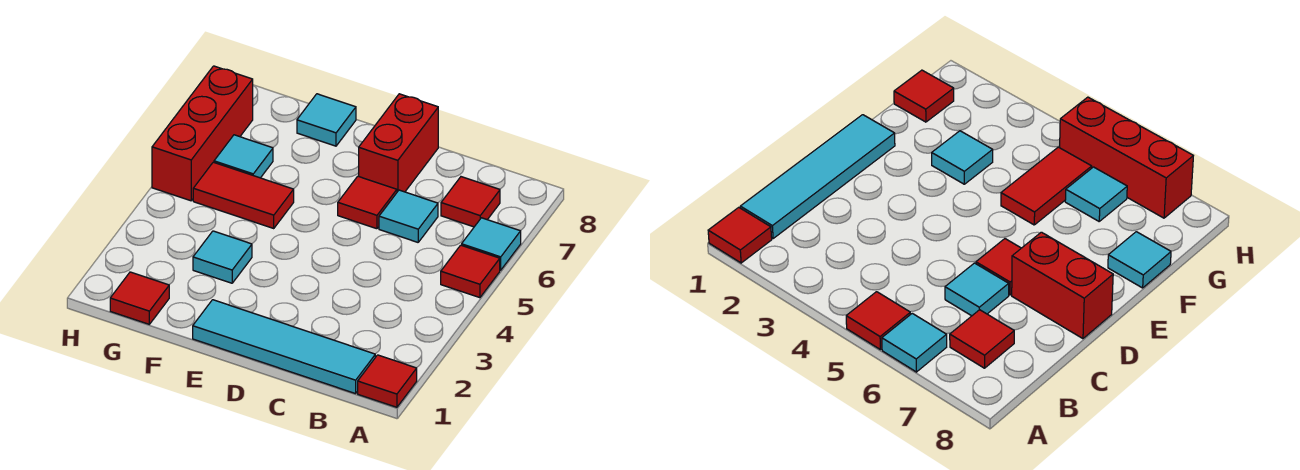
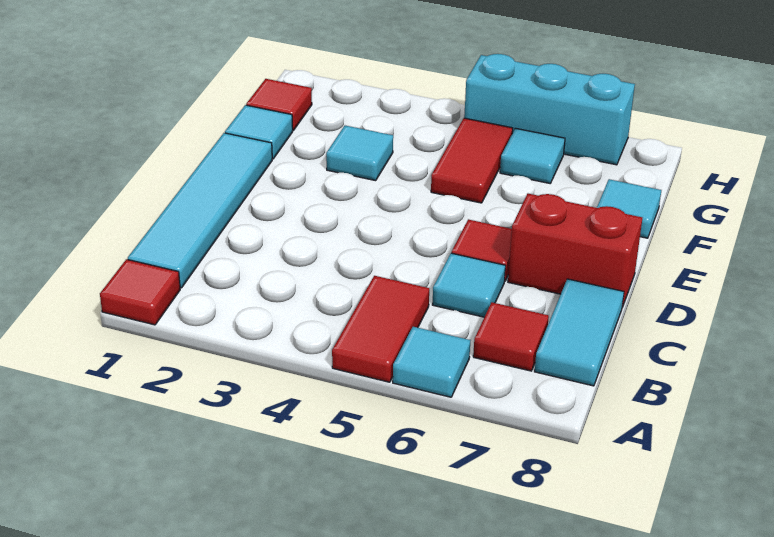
red tile A5 level 1 -> red tile A5:B5 level 1
none -> cyan tile B8:C8 level 1
none -> cyan tile F1 level 1
red brick H5:H7 level 1 -> cyan brick H5:H7 level 1

